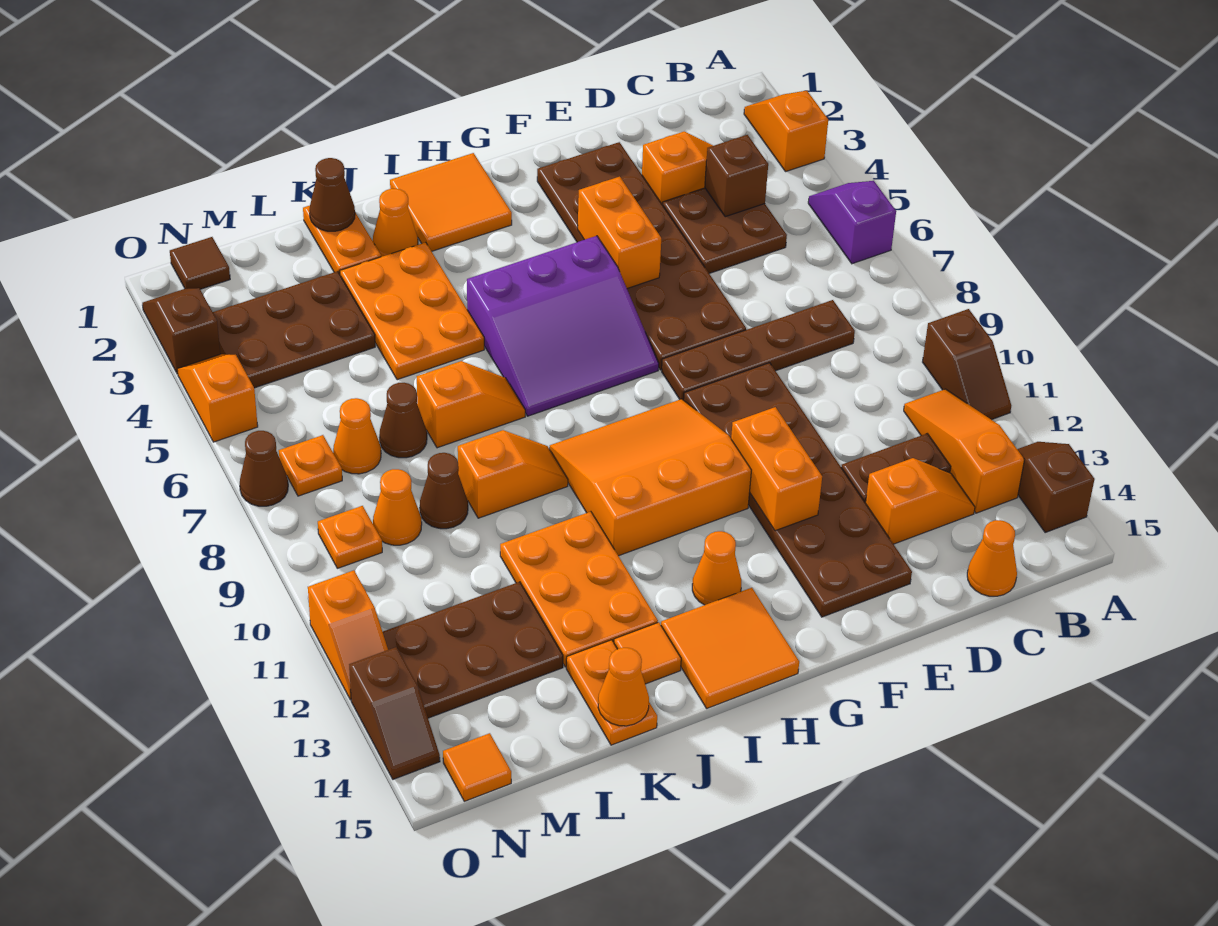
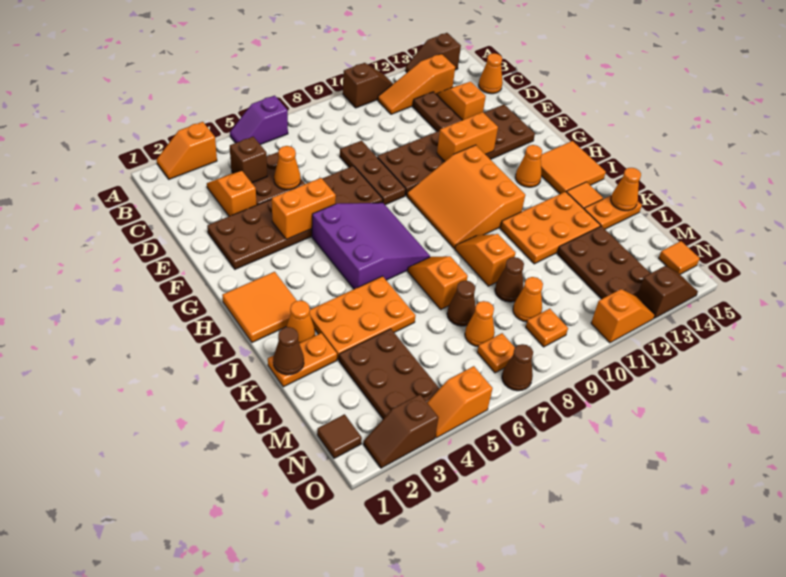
brown plate C8:F8 level 1 -> brown plate D8:F8 level 1
none -> orange cone D5 level 2

